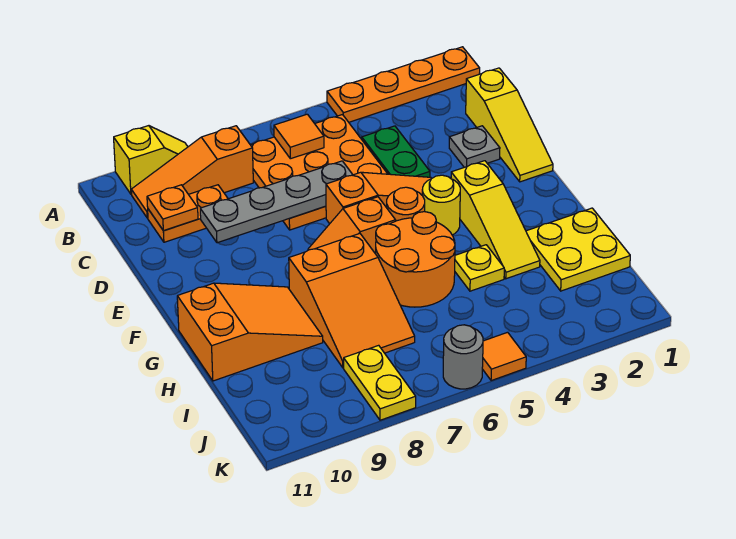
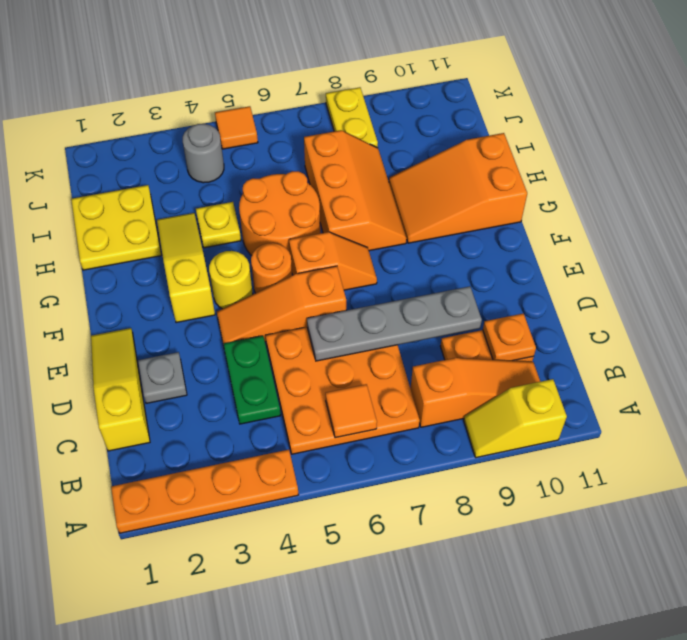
orange slope G7:I8 level 1 top G -> orange slope G7:I8 level 1 top 7
grey round brick K6 level 1 -> grey round brick J4 level 1

